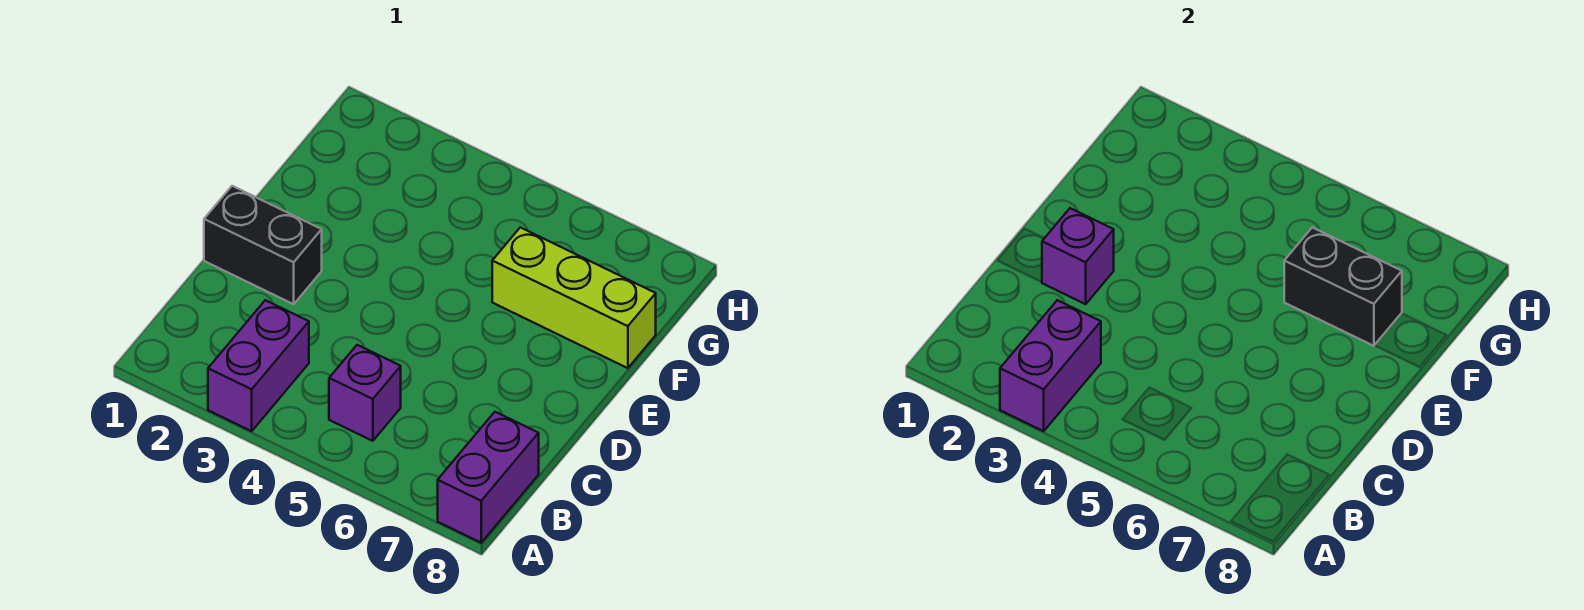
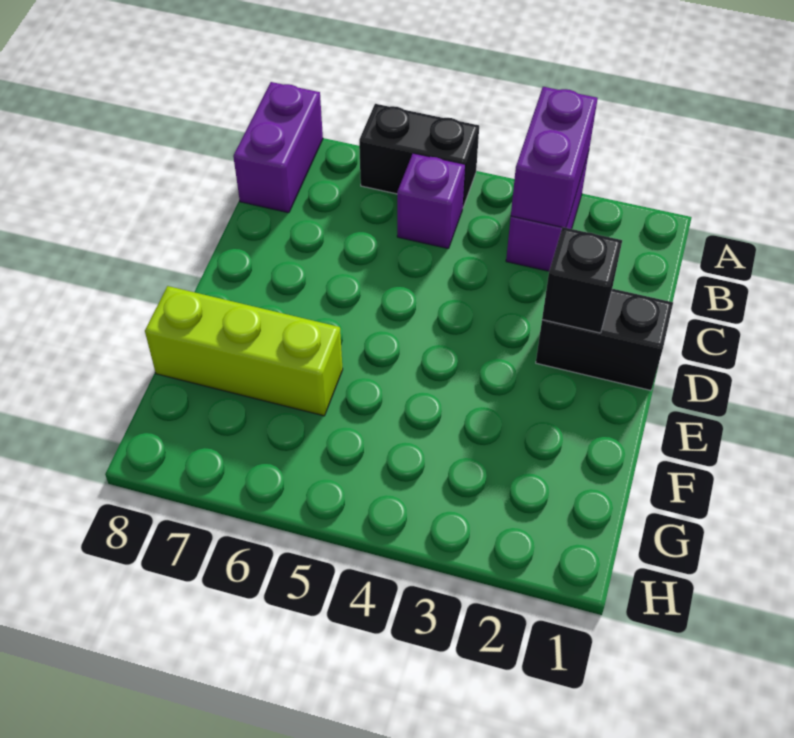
purple brick D2 level 2 -> black brick D2 level 2
black brick F6:F7 level 2 -> black brick A5:A6 level 1

